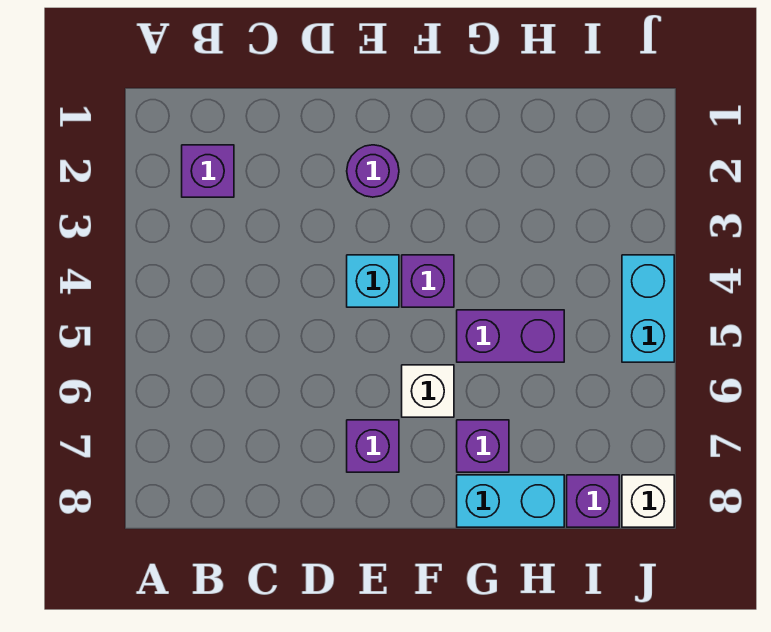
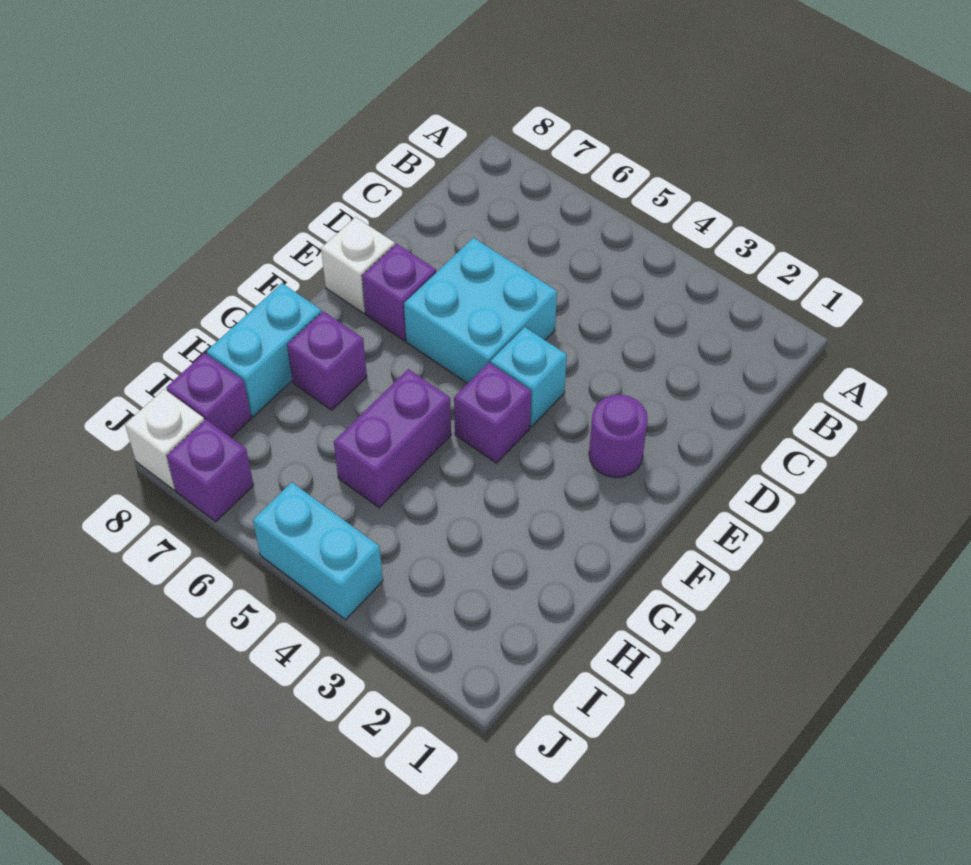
purple brick B2 level 1 -> purple brick J7 level 1
none -> cyan brick D5:E6 level 1
white brick F6 level 1 -> white brick E8 level 1

